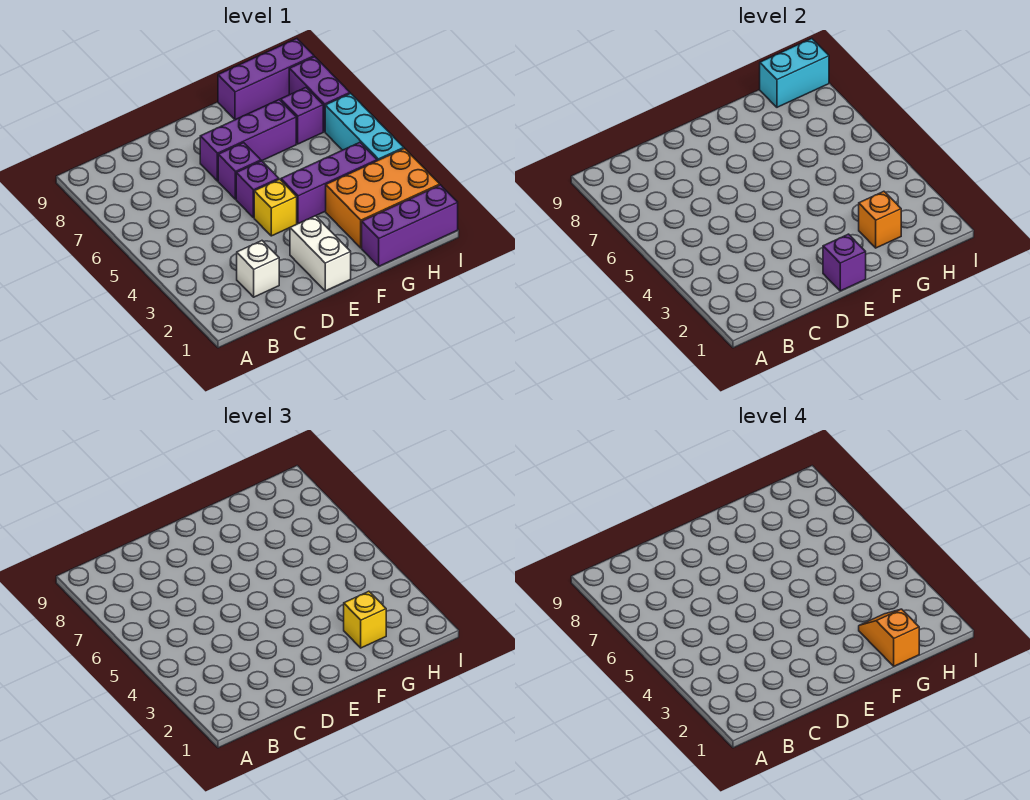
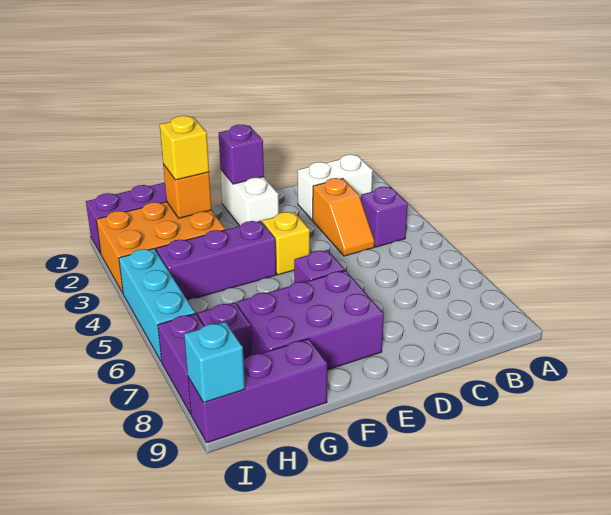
white brick C2 level 1 -> white brick B2:C2 level 1
purple brick E5 level 1 -> purple brick B4 level 1
purple brick E7:G7 level 1 -> purple brick E7:G8 level 1
orange slope G1:G2 level 4 top 1 -> orange slope C3:C4 level 1 top 3
cyan brick H9:I9 level 2 -> cyan brick I9 level 2

